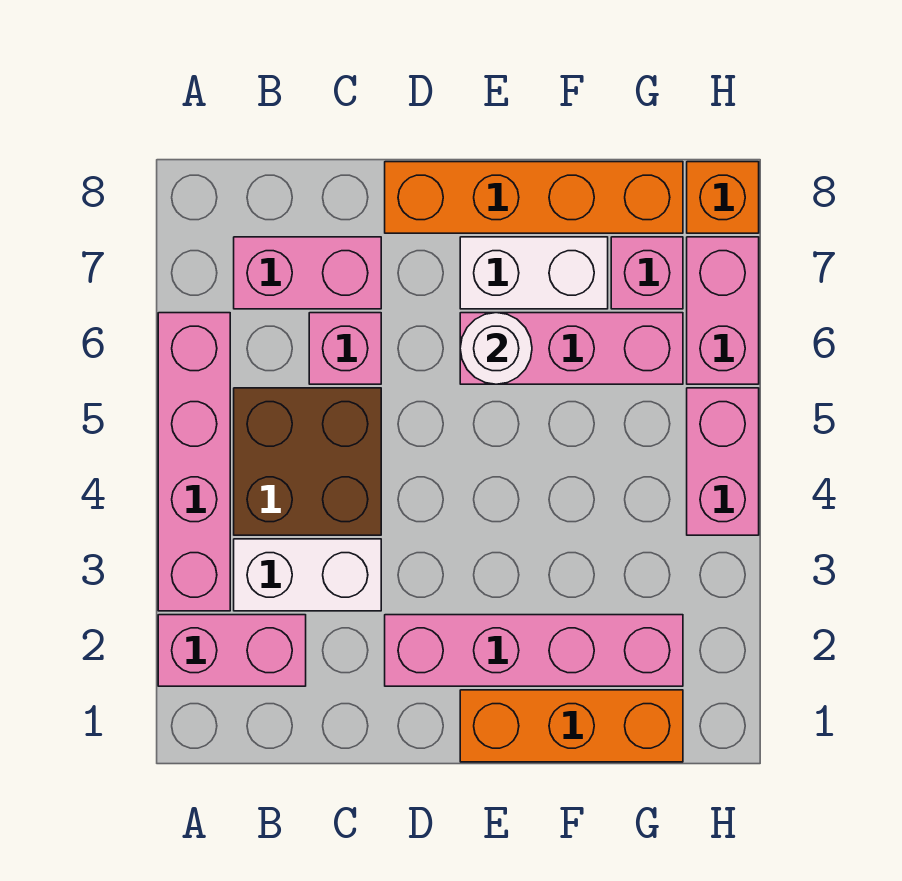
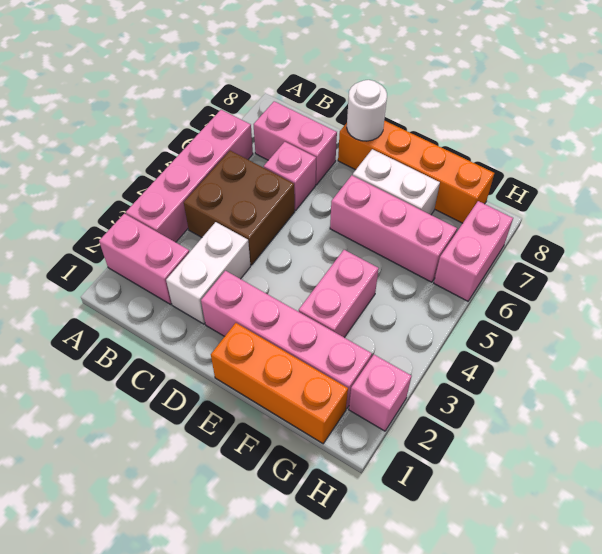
white brick B3:C3 level 1 -> white brick C2:C3 level 1
white round brick E6 level 2 -> white round brick D8 level 2
pink brick G7 level 1 -> pink brick H2 level 1
pink brick H4:H5 level 1 -> pink brick F3:F4 level 1
orange brick H8 level 1 -> none

